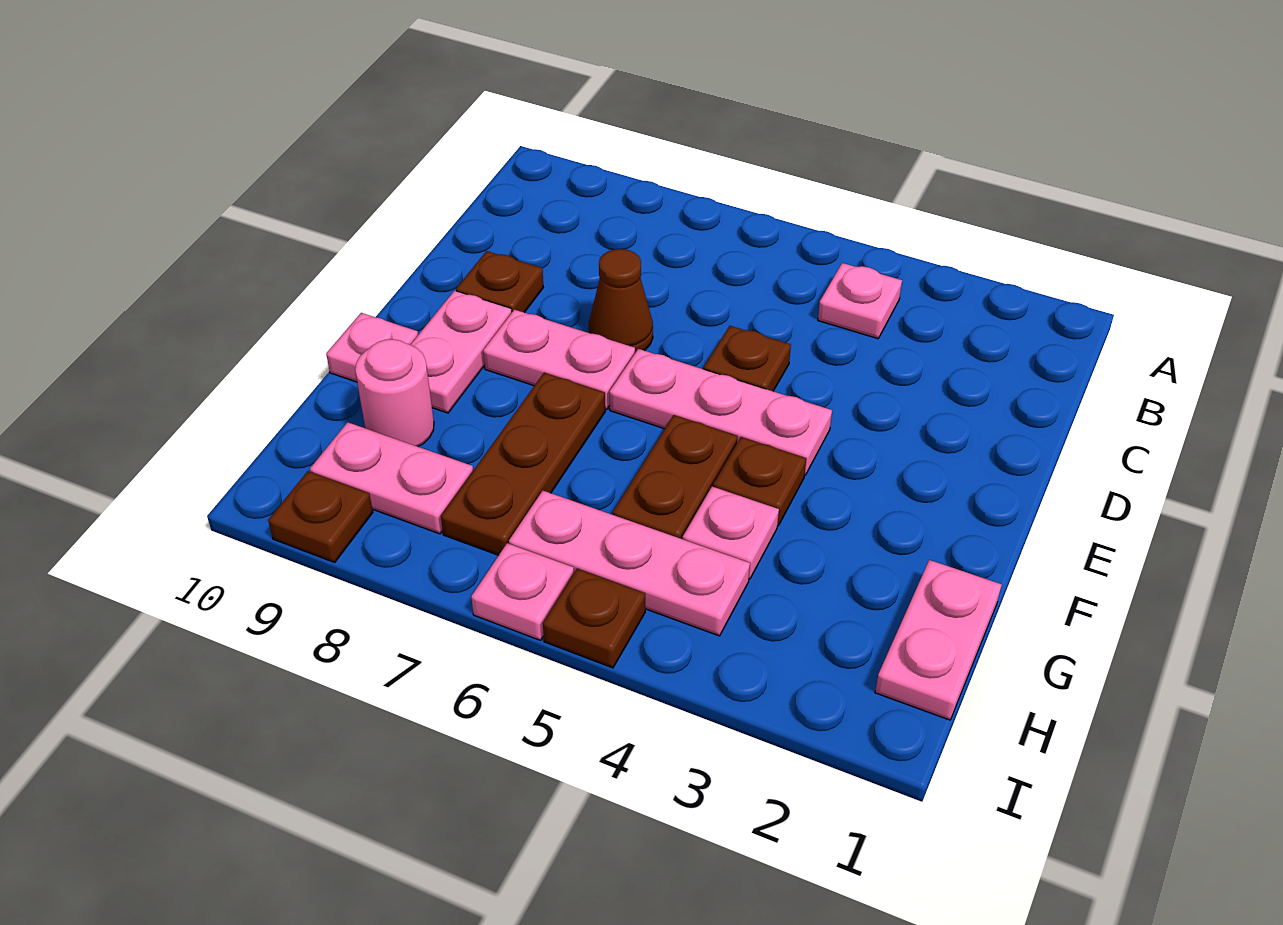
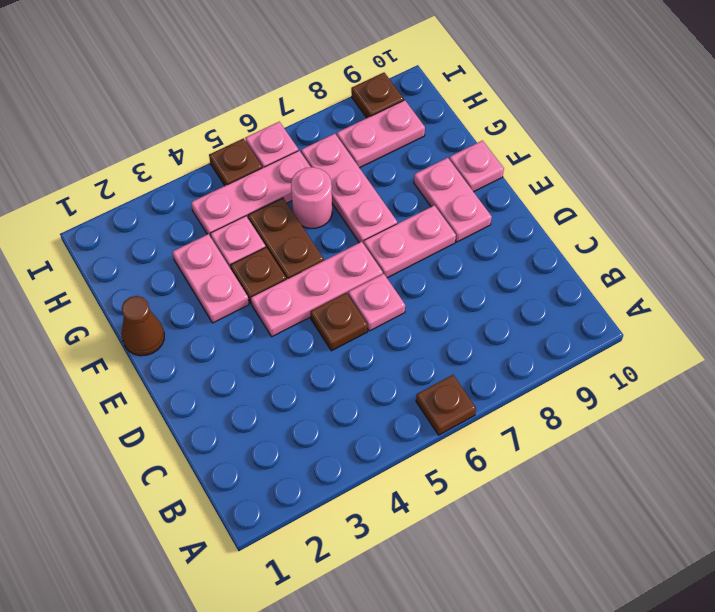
pink plate B4 level 1 -> pink plate D6 level 1
brown cone D7 level 1 -> brown cone F1 level 1
brown plate D9 level 1 -> brown plate A6 level 1
brown plate F7:H7 level 1 -> pink plate F7:H7 level 1
pink plate G1:H1 level 1 -> pink plate F3:G3 level 1
pink round brick G9 level 1 -> pink round brick G6 level 1

